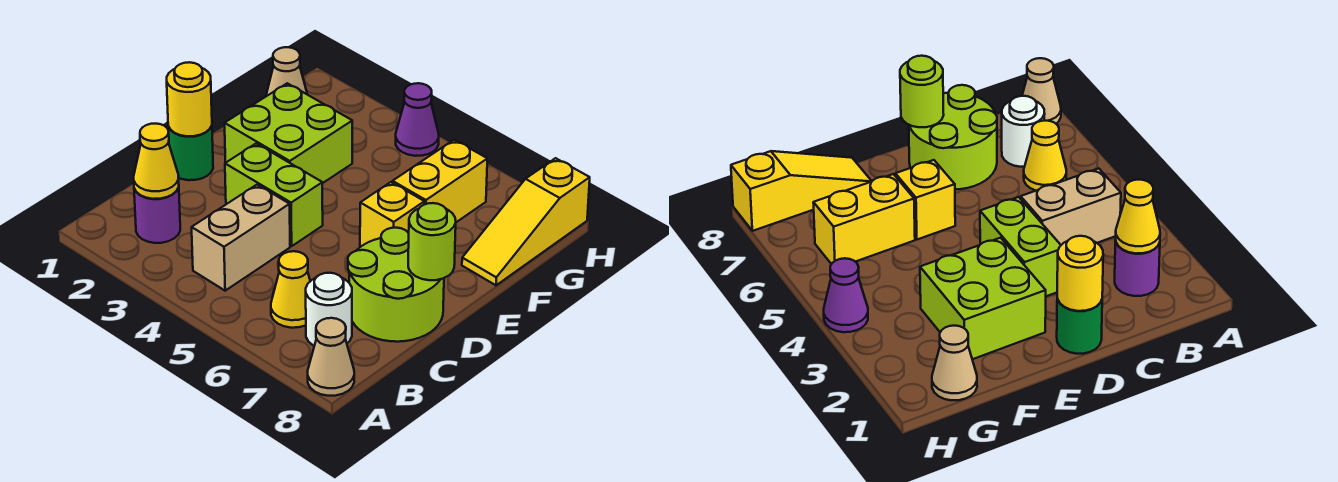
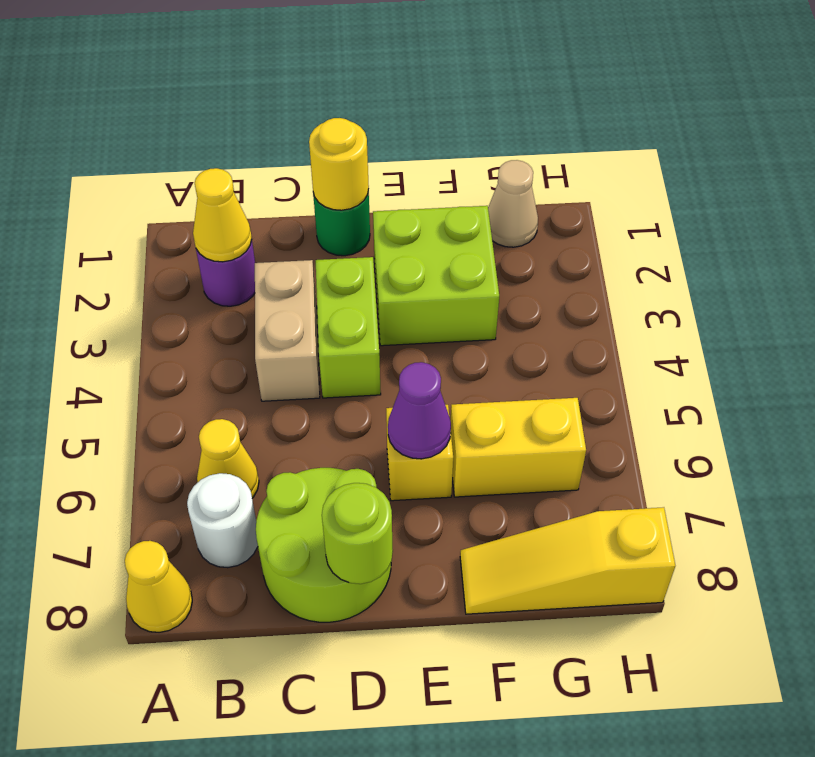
tan cone A8 level 1 -> yellow cone A8 level 1
tan brick B4:C4 level 1 -> tan brick C3:C4 level 1
purple cone H4 level 1 -> purple cone E6 level 2

